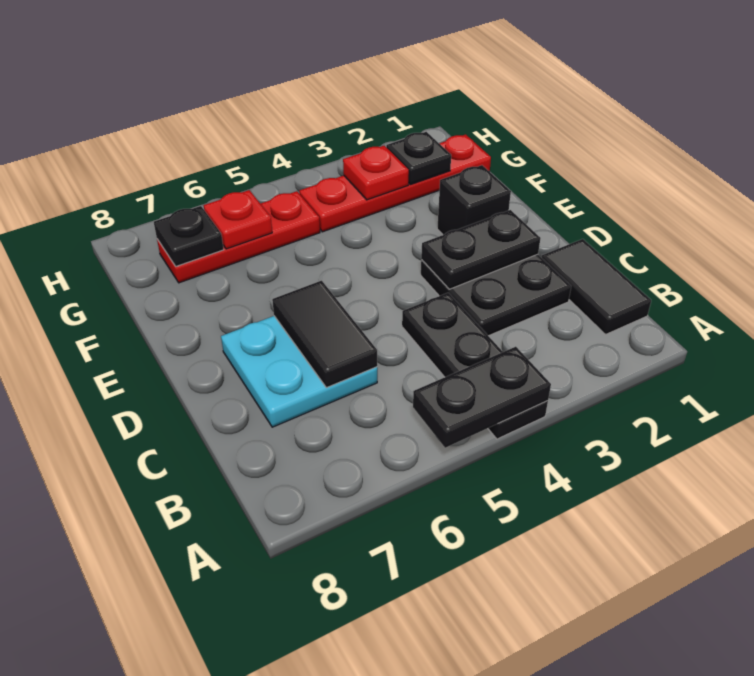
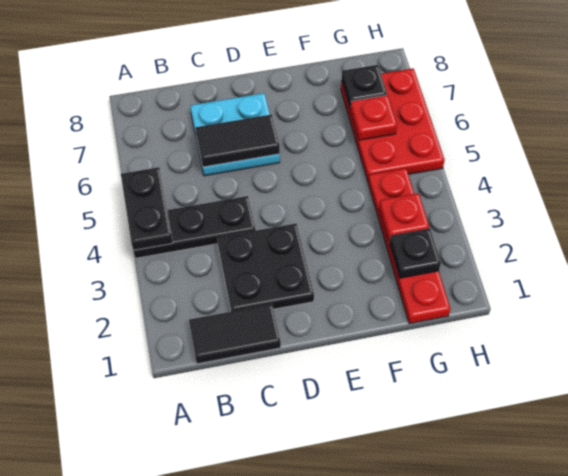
black plate D2:D3 level 2 -> none
black brick E2 level 1 -> none
red plate G5:G7 level 1 -> red plate G5:H7 level 1

